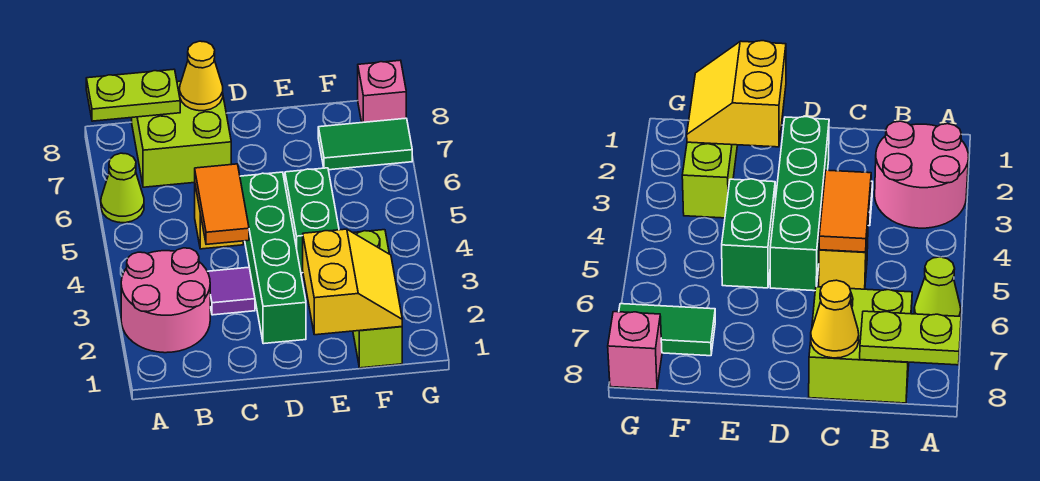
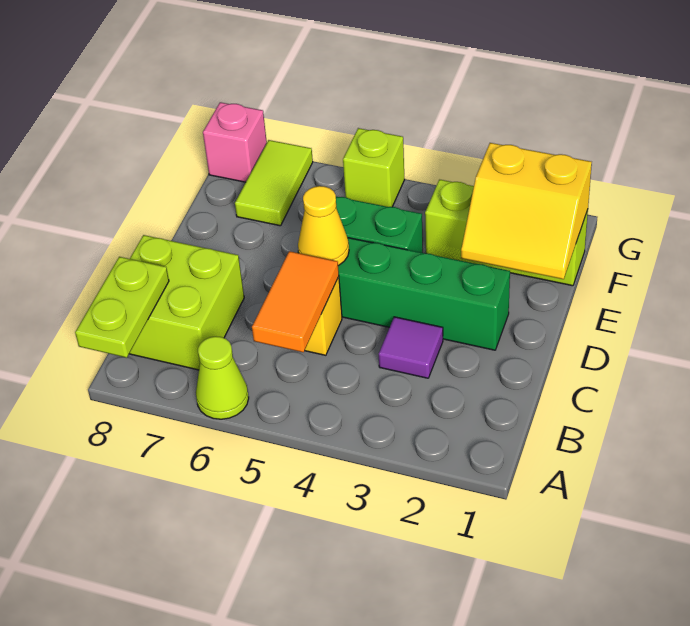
pink round brick A2:B3 level 1 -> none
orange tile C4:C5 level 2 -> orange tile B5:C5 level 2
yellow cone C8 level 2 -> yellow cone D5 level 2
yellow slope E1:F2 level 2 top E -> yellow slope E1:F2 level 2 top F
green tile F7:G7 level 1 -> lime tile F7:G7 level 1
none -> lime brick G5 level 1

